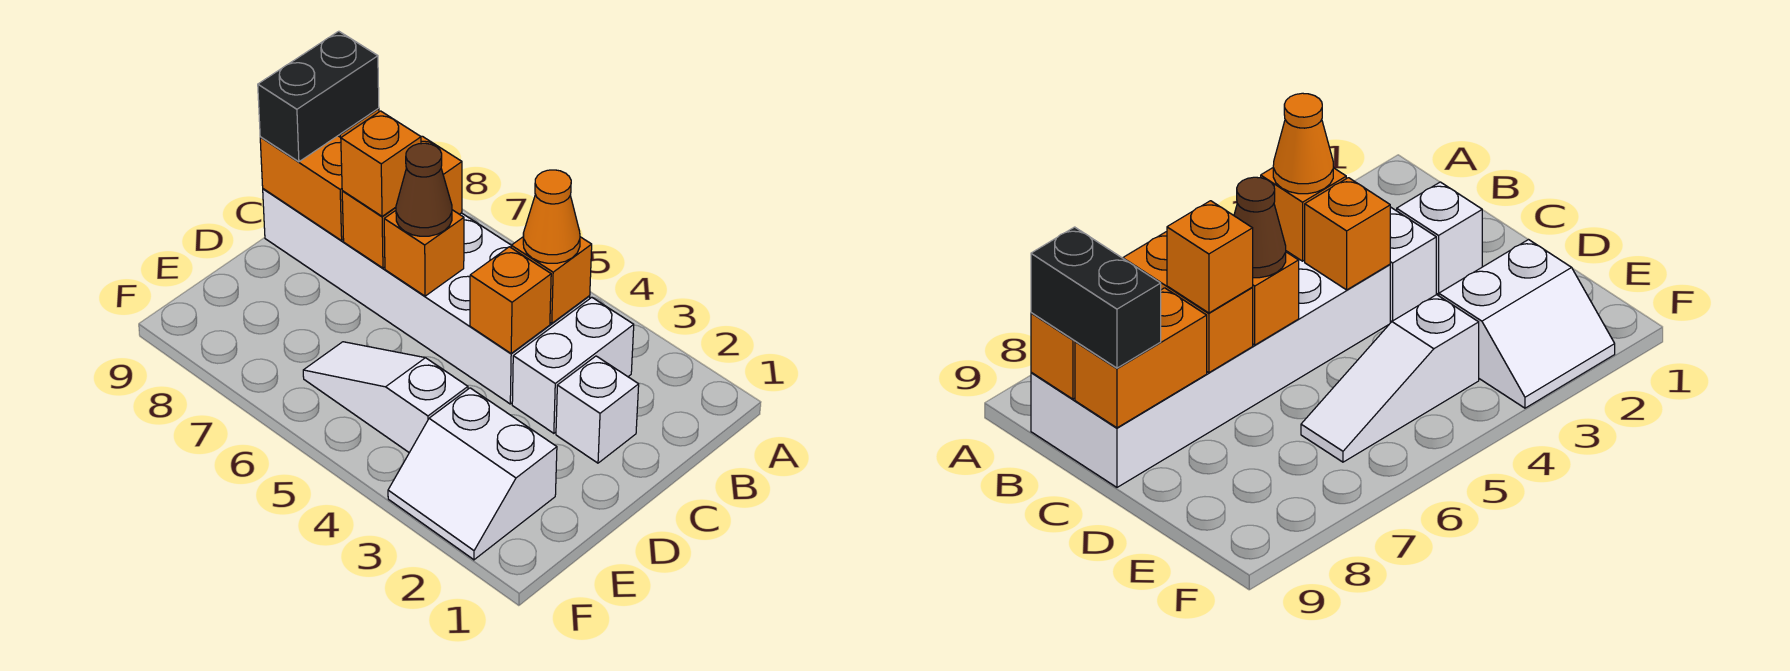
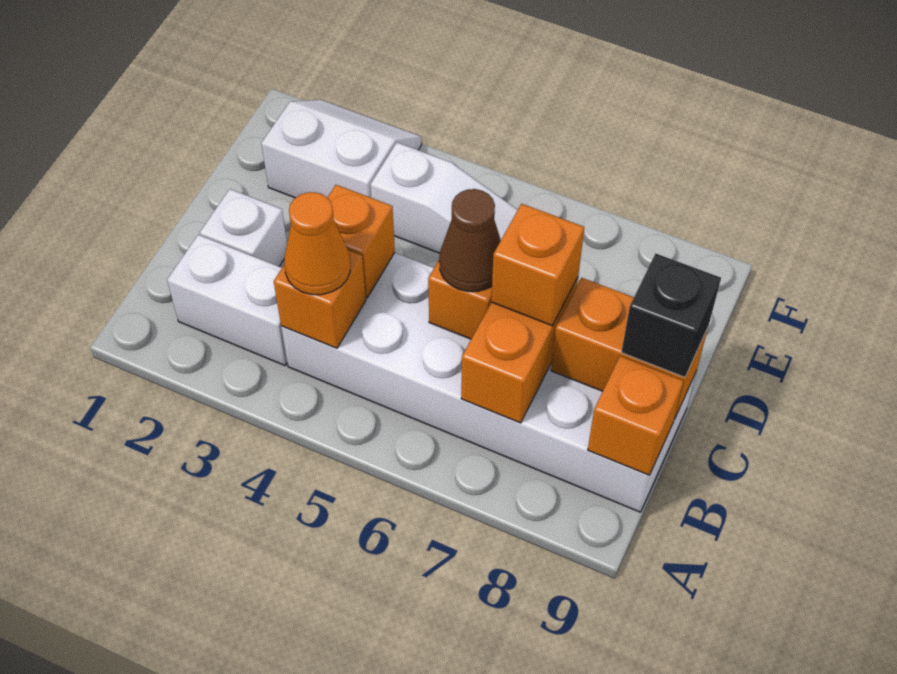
white brick B3:C3 level 1 -> white brick B2:B3 level 1
black brick B9:C9 level 3 -> black brick C9 level 3

